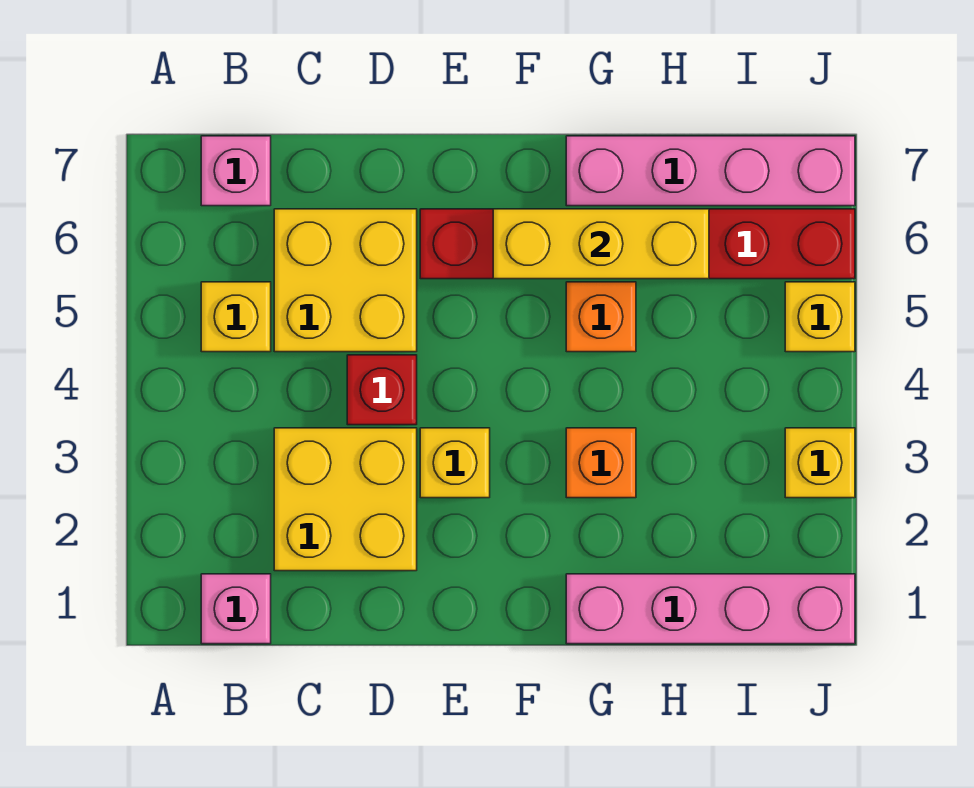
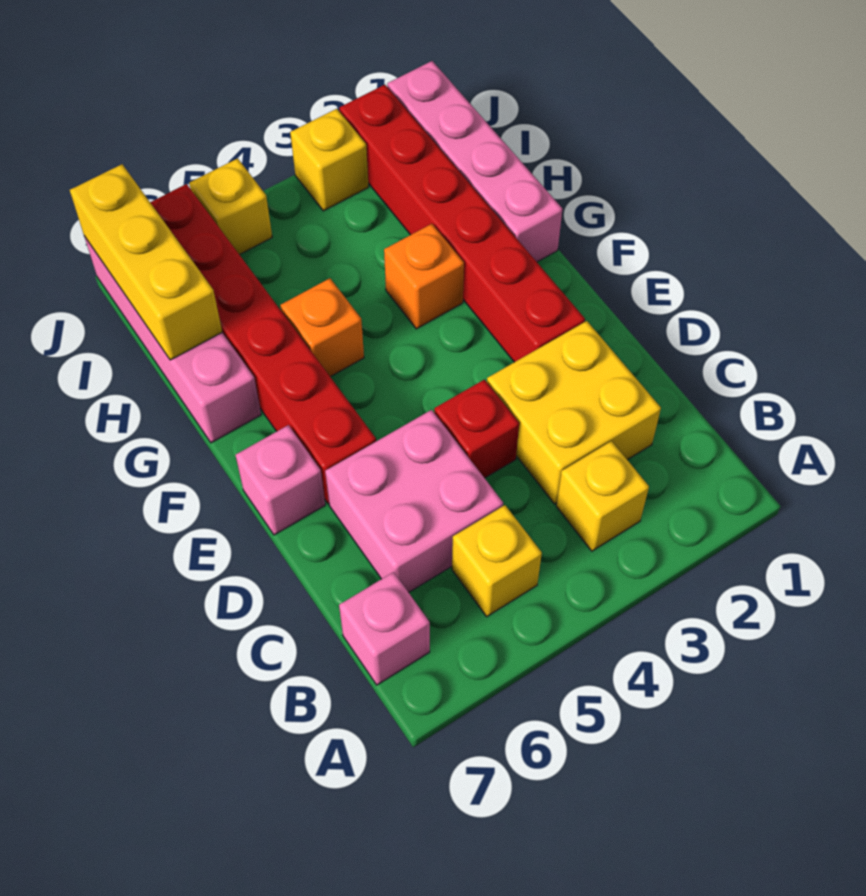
pink brick B1 level 1 -> pink brick E7 level 1
yellow brick C5:D6 level 1 -> pink brick C5:D6 level 1
none -> red brick E2:J2 level 1
yellow brick E3 level 1 -> yellow brick B3 level 1
yellow brick F6:H6 level 2 -> yellow brick H7:J7 level 2

